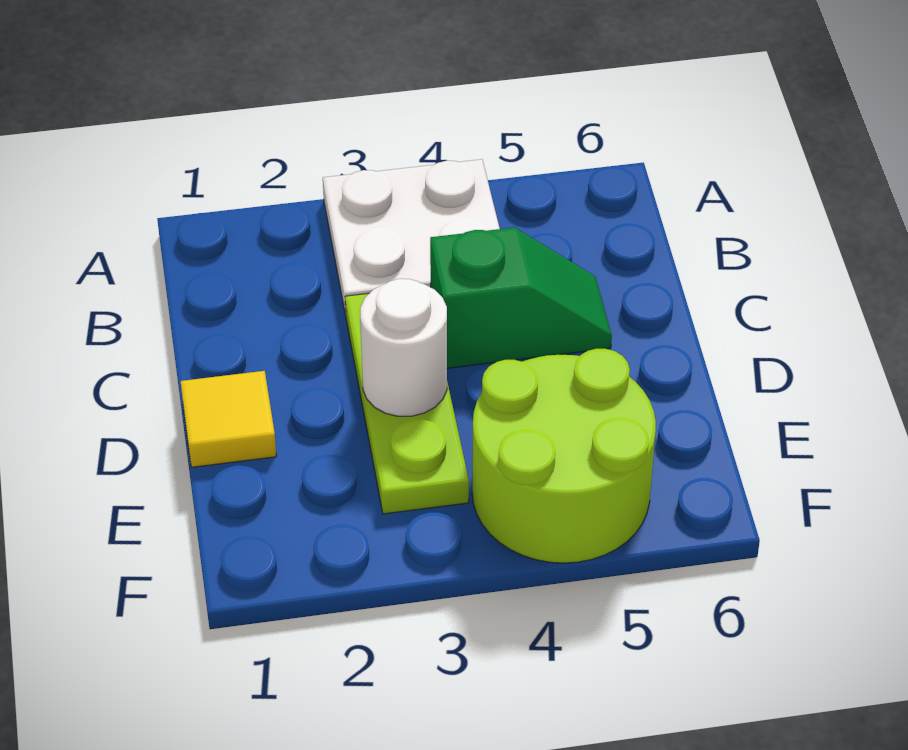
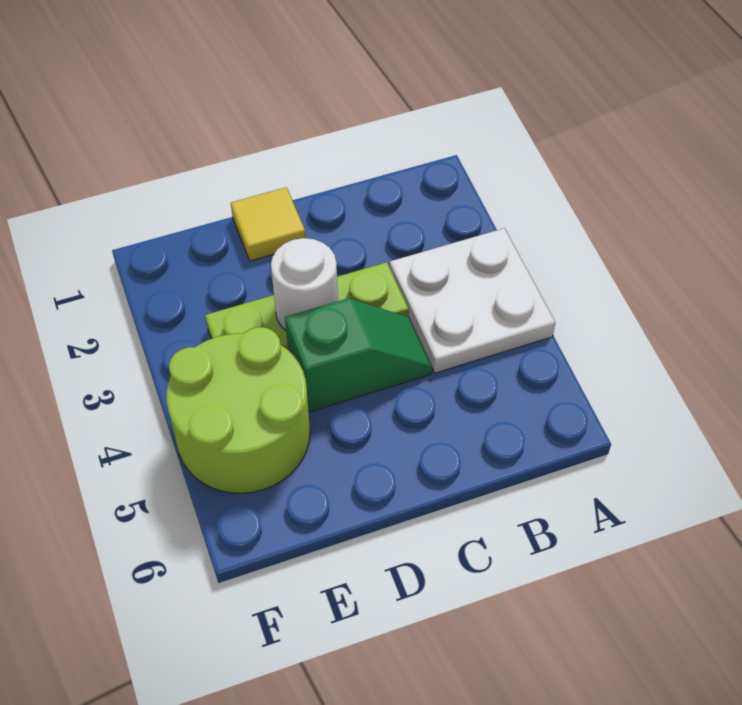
green slope C4:C5 level 1 top 4 -> green slope C4:D4 level 1 top D

